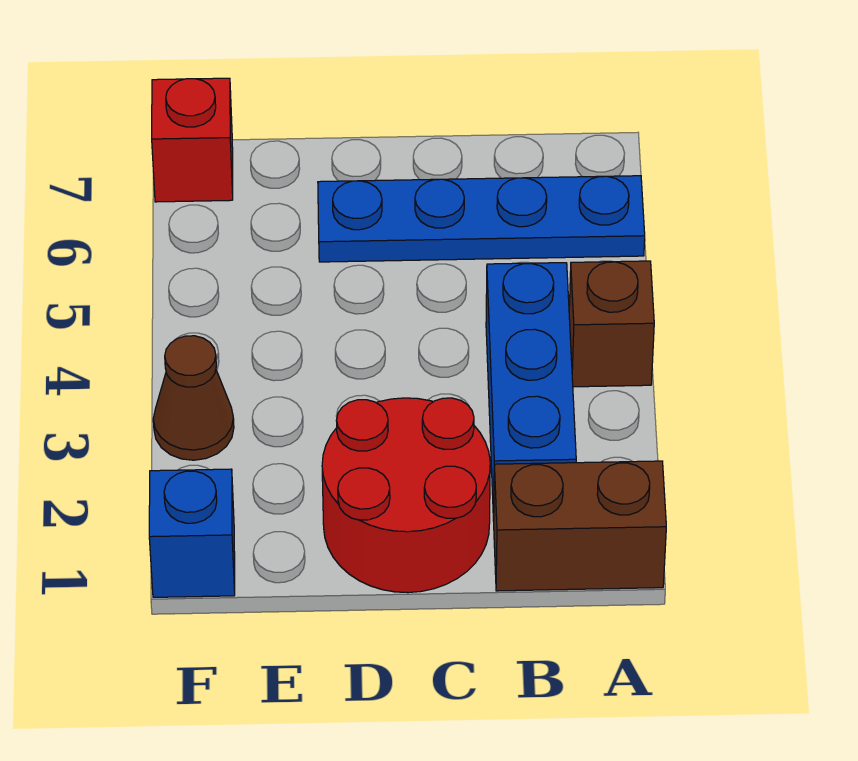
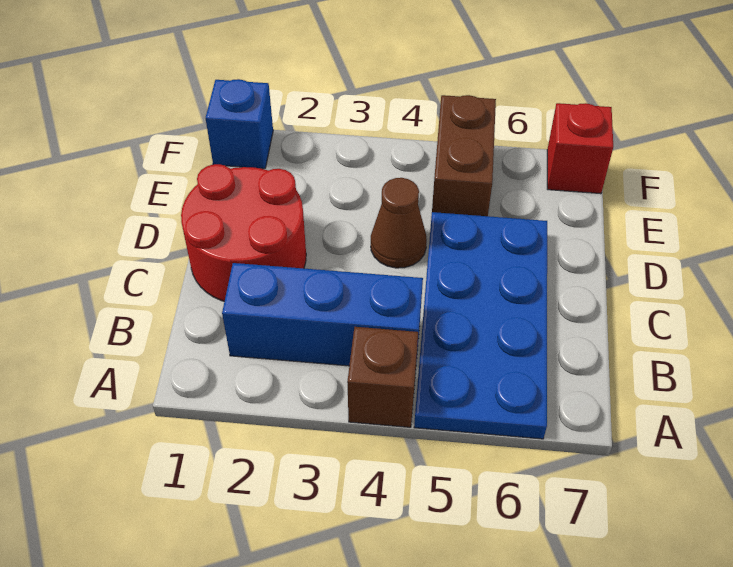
brown brick A1:B1 level 1 -> brown brick E5:F5 level 1
blue plate A6:D6 level 1 -> blue plate A5:D6 level 1
brown cone F3 level 1 -> brown cone D4 level 1

